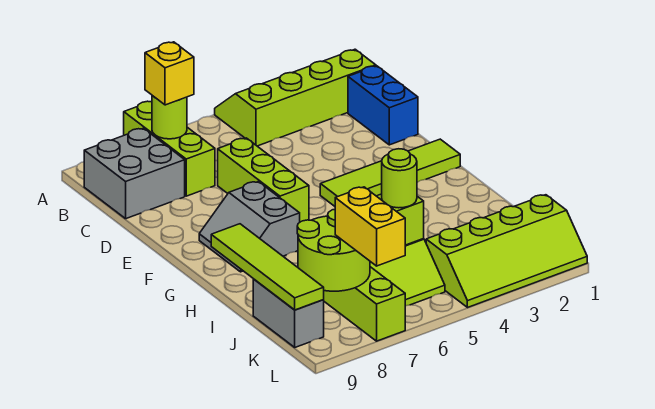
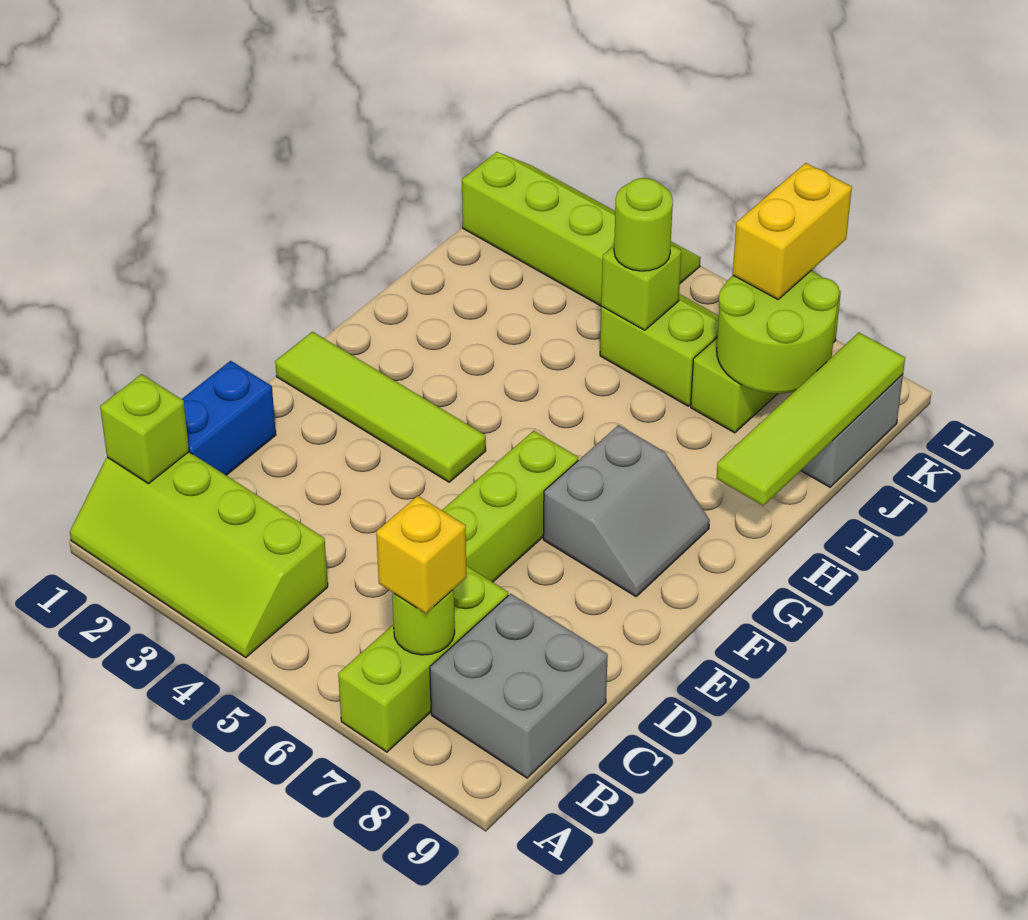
none -> lime brick B1 level 2

